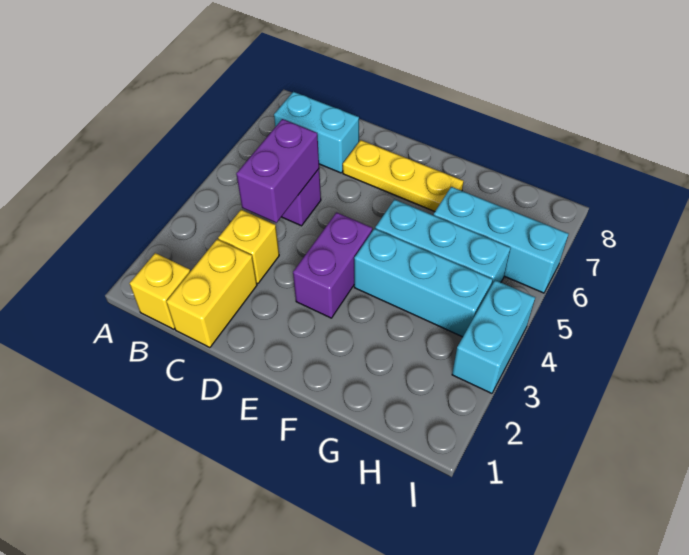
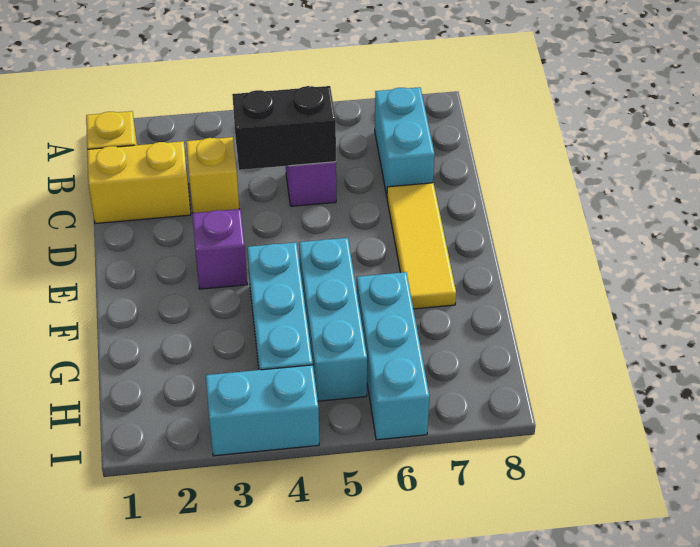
purple brick C4:C5 level 2 -> black brick C4:C5 level 2
yellow plate D7:F7 level 1 -> yellow tile D7:F7 level 1
purple brick E3:E4 level 1 -> purple brick E3 level 1

